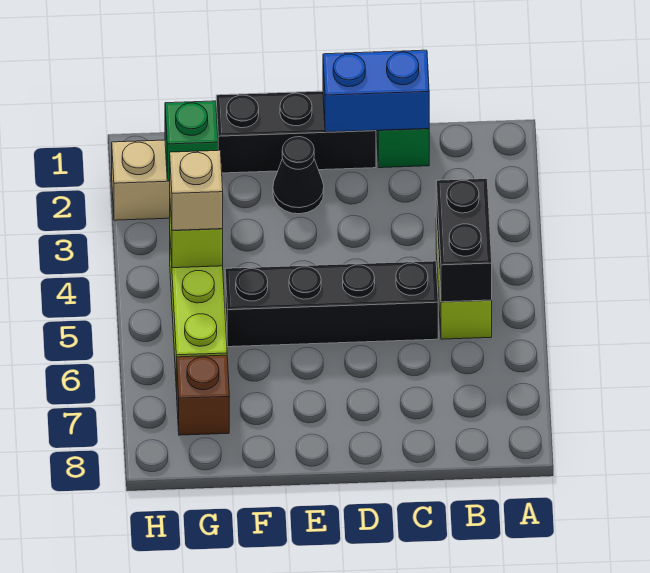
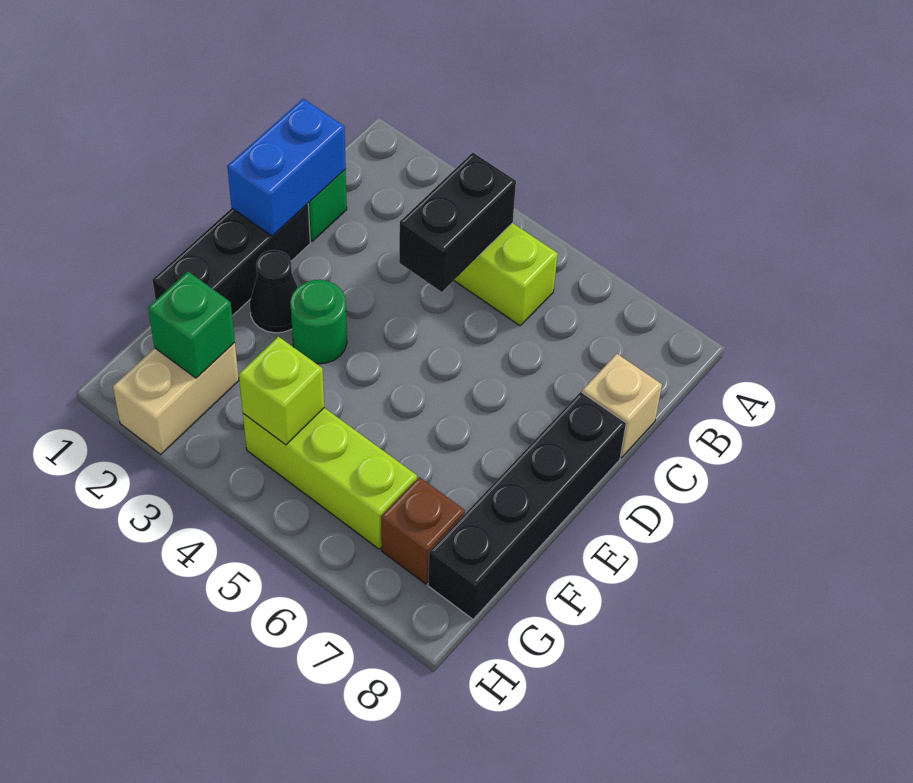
black brick B4:B5 level 2 -> black brick B4:C4 level 2
black brick C5:F5 level 1 -> black brick D8:G8 level 1
none -> green round brick E3 level 1
tan brick G4 level 3 -> tan brick C8 level 1

